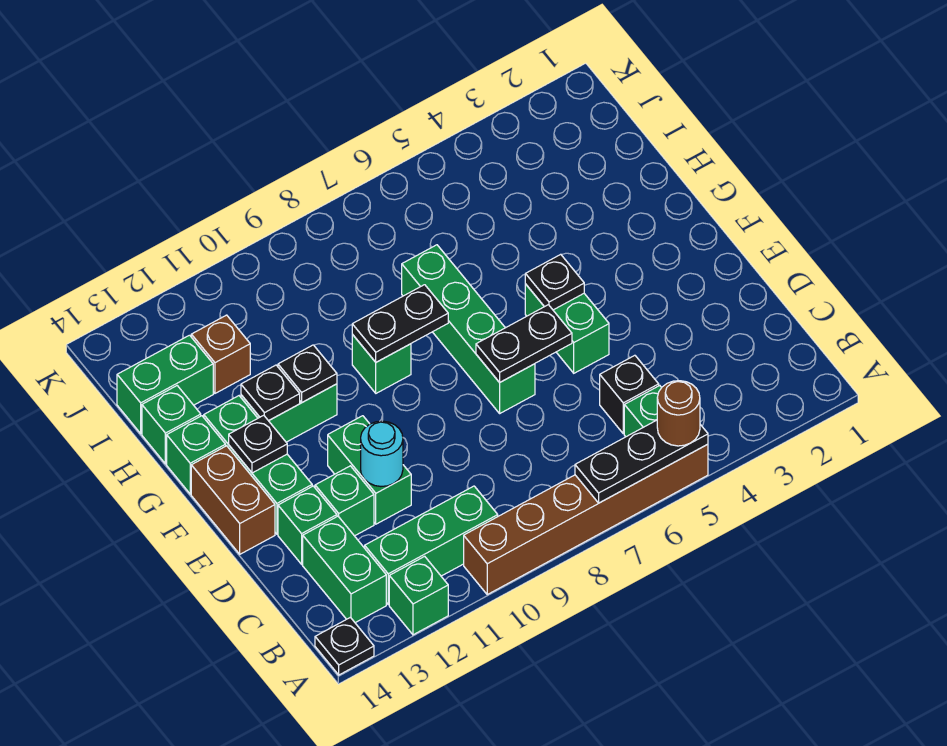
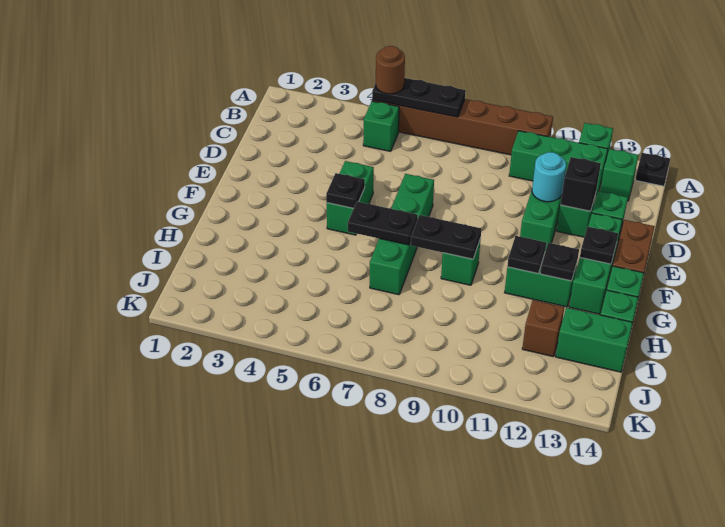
green brick B13:C13 level 1 -> green brick B13 level 1
black brick C5 level 1 -> black brick D12 level 2
black plate E6:E7 level 2 -> black plate G6:G7 level 2

